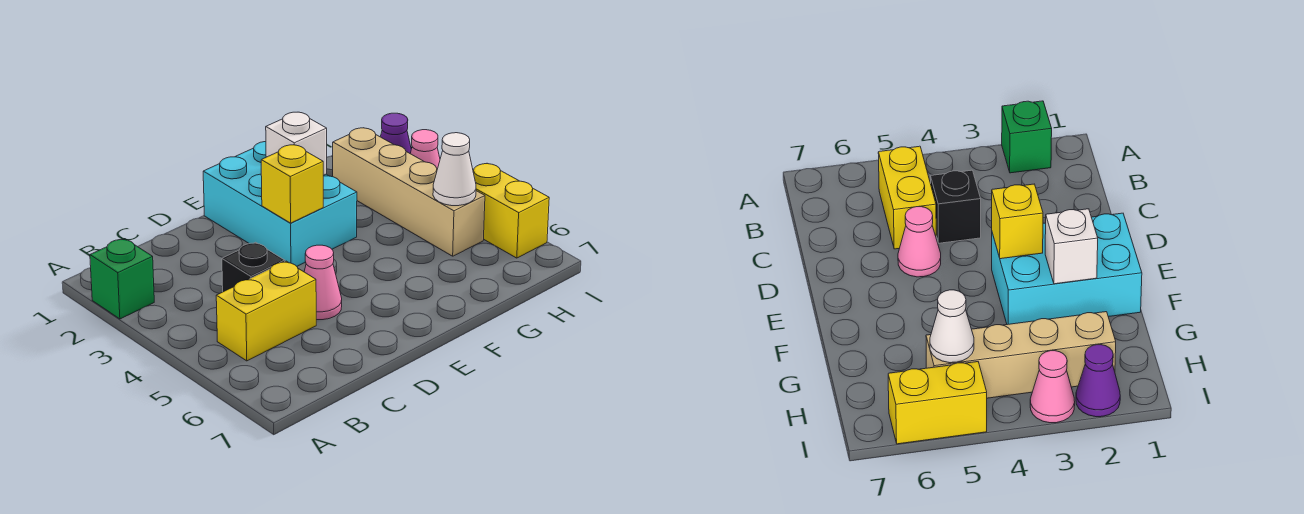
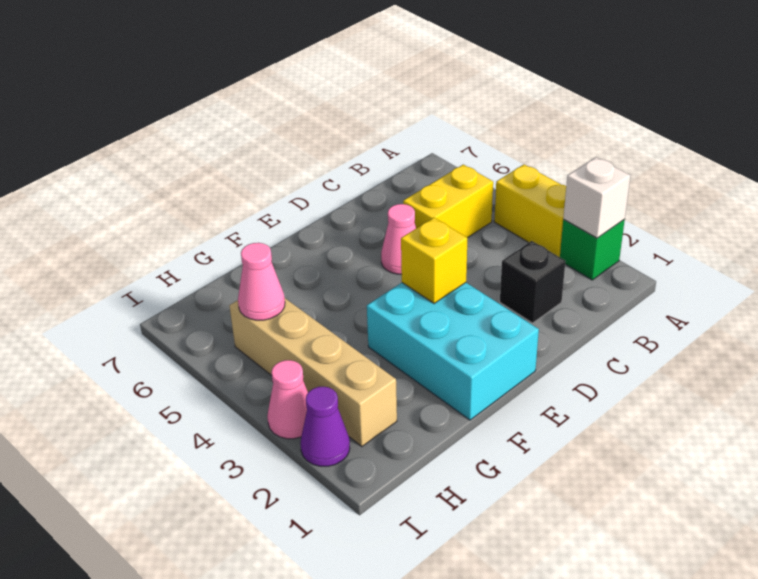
black brick C4 level 1 -> black brick C2 level 1
white brick F2 level 2 -> white brick A2 level 2
white cone H5 level 2 -> pink cone H5 level 2
yellow brick I5:I6 level 1 -> yellow brick A3:A4 level 1

